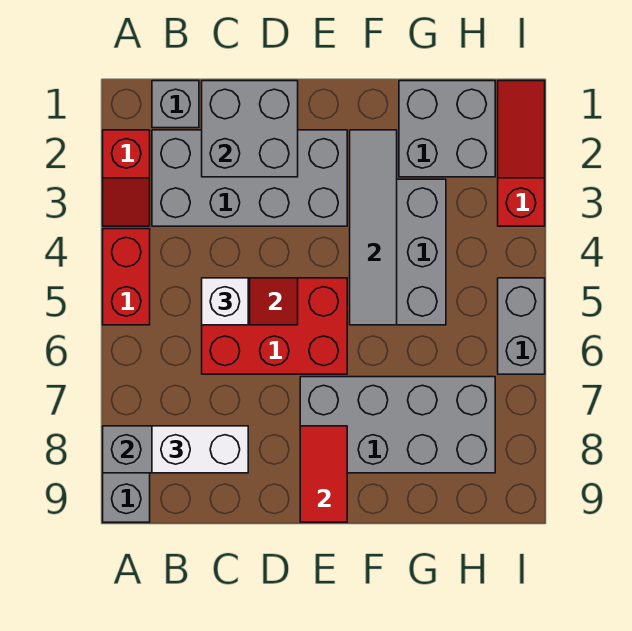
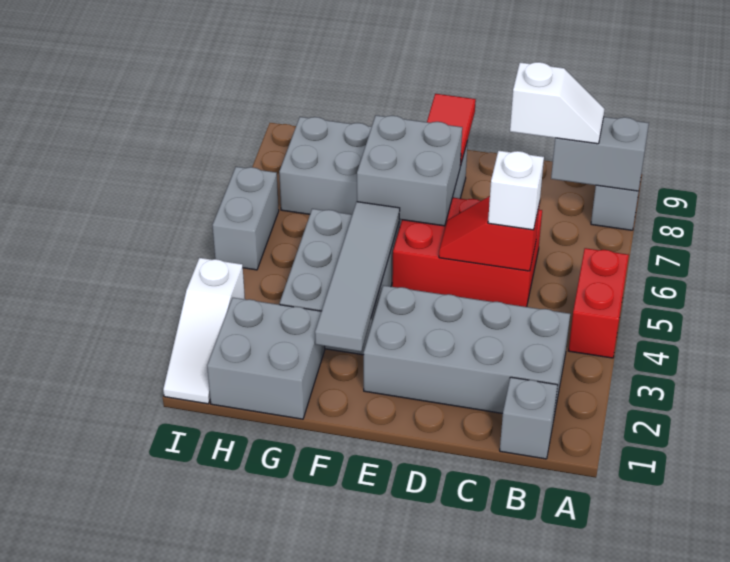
red slope A2:A3 level 1 top 2 -> none
white brick B8:C8 level 3 -> white slope B8:C8 level 3 top C
grey brick C1:D2 level 2 -> grey brick E6:F7 level 2
red slope I1:I3 level 1 top 3 -> white slope I1:I3 level 1 top 3

